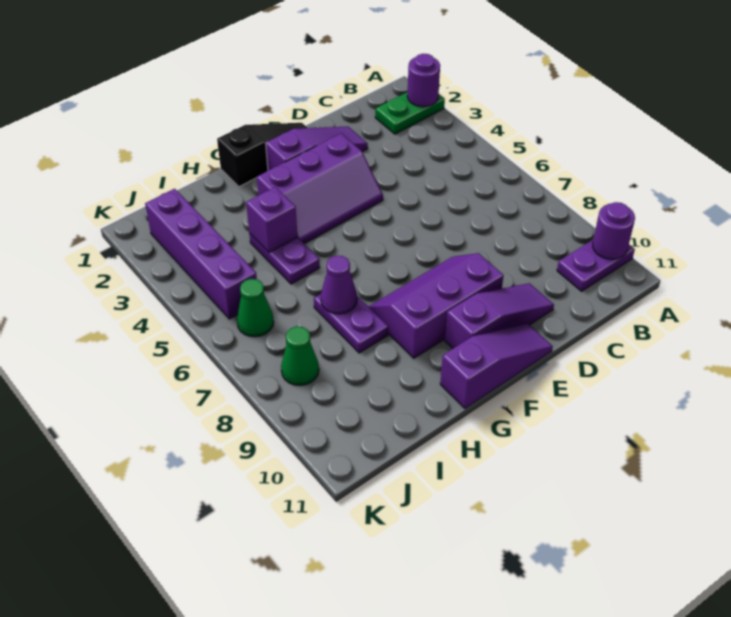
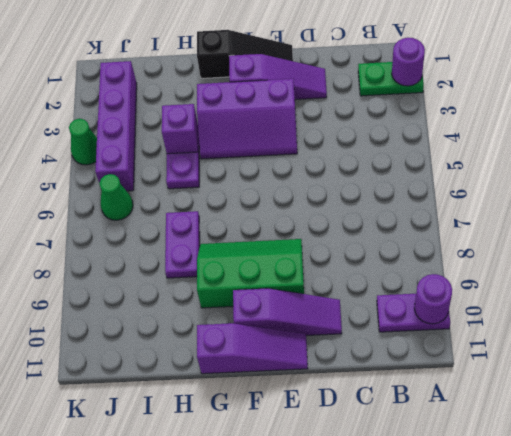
purple slope E8:G9 level 1 top 9 -> green slope E8:G9 level 1 top 9
purple cone H7 level 2 -> none
green cone J8 level 1 -> green cone K4 level 1

